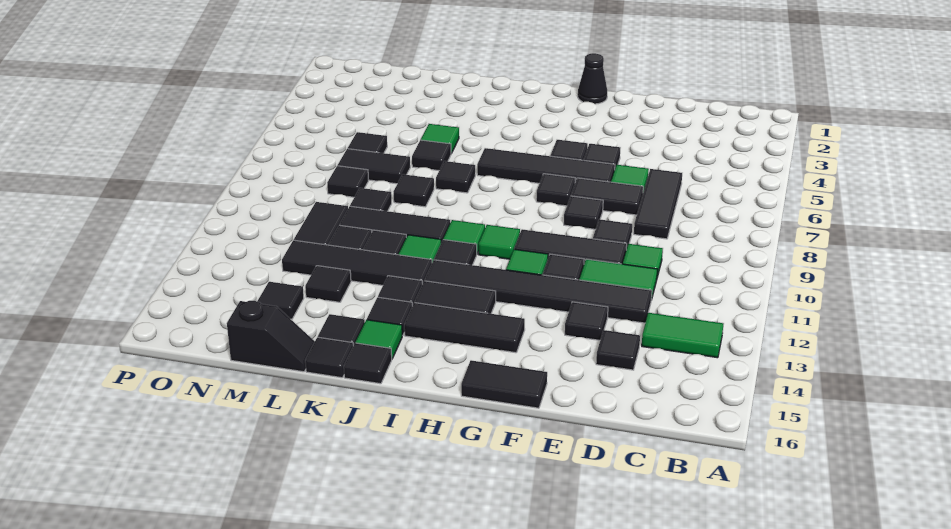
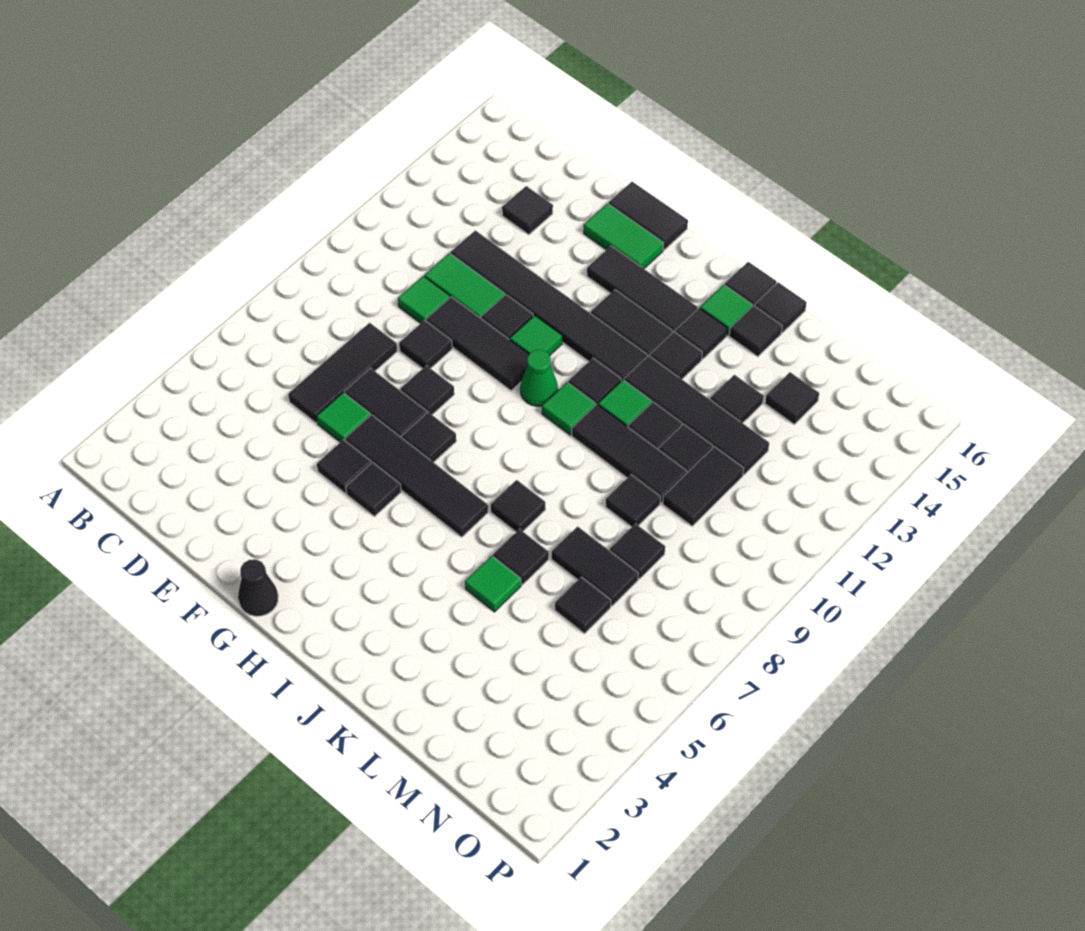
green tile B13:C13 level 1 -> green tile F15:G15 level 1
black tile E13 level 1 -> none
green tile H10 level 1 -> green cone H10 level 1
black tile K8 level 1 -> none
black slope L16:M16 level 1 top M -> none

